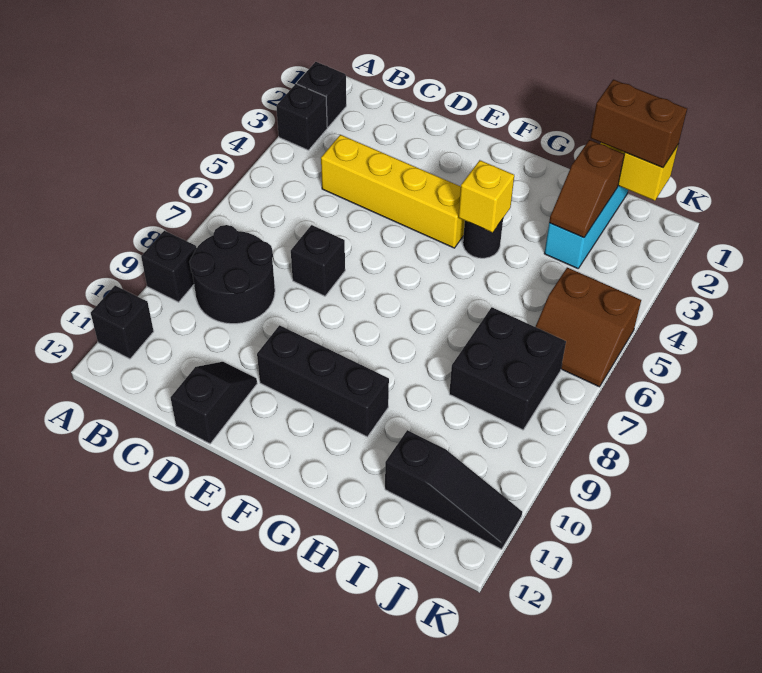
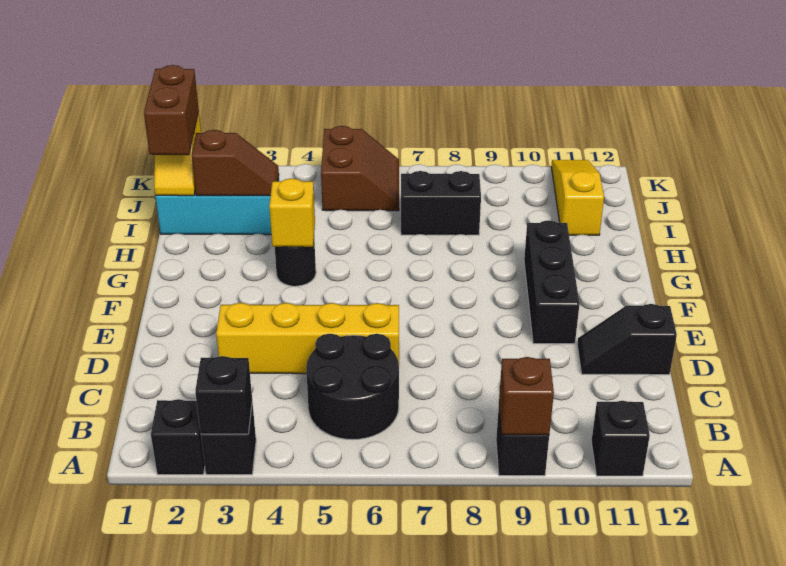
none -> brown brick A9 level 2
black round brick B8:C9 level 1 -> black round brick B5:C6 level 1
yellow brick C4:F4 level 1 -> yellow brick D3:D6 level 1
black brick D7 level 1 -> black brick A3 level 2
black brick I7:J8 level 1 -> black brick I7:I8 level 1
black slope I11:K11 level 1 top I -> yellow slope I11:K11 level 1 top I

